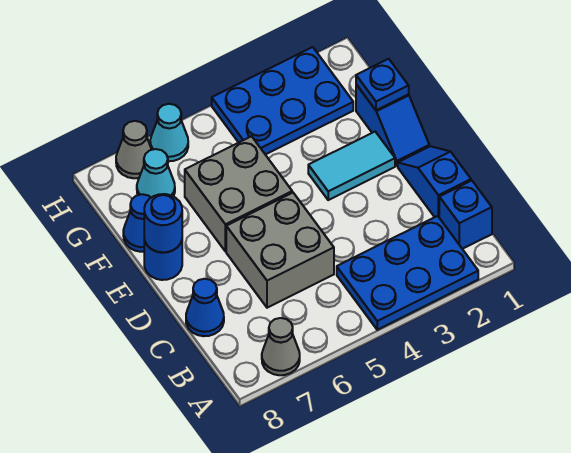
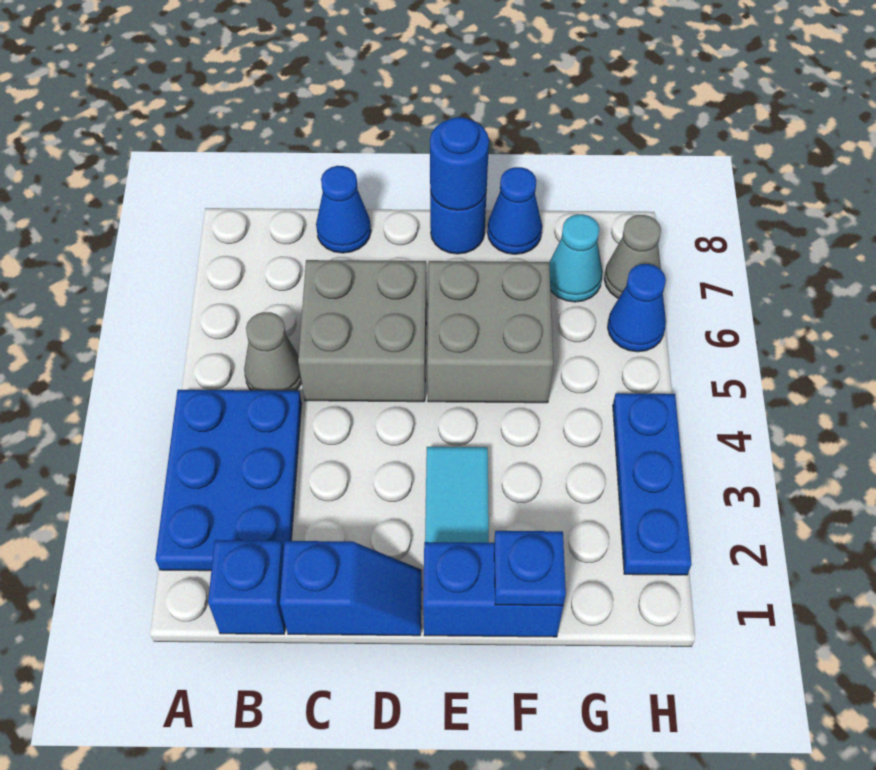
grey cone A7 level 1 -> grey cone B5 level 1
blue slope E1:F1 level 1 top F -> blue brick E1:F1 level 1
blue plate G2:H4 level 1 -> blue plate H2:H4 level 1
cyan cone H6 level 1 -> blue cone H6 level 1

